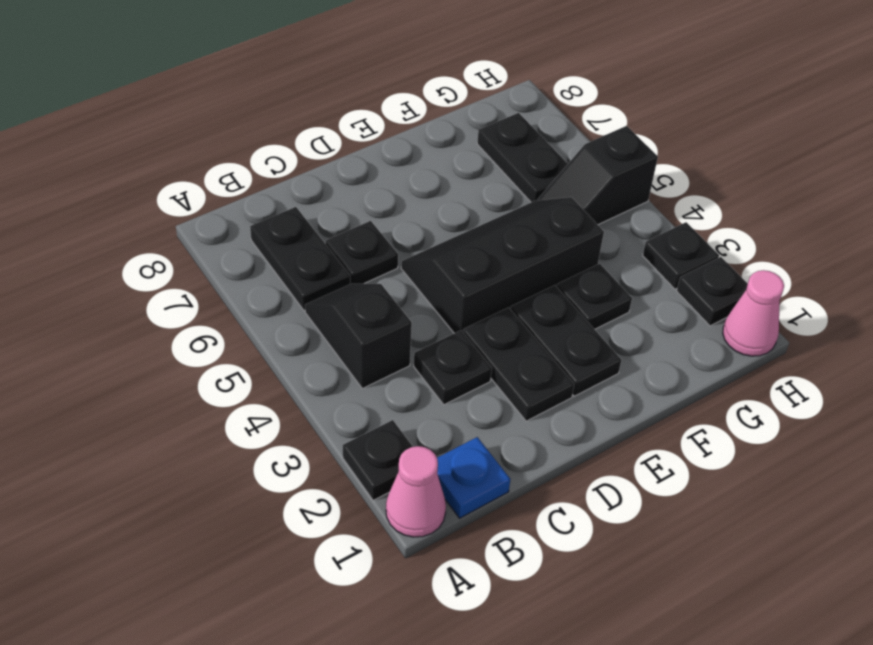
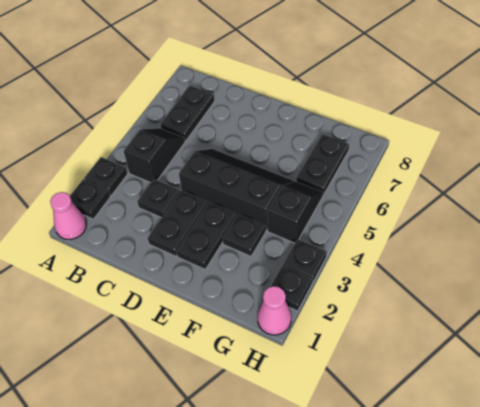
blue plate B1 level 1 -> none
black plate C6 level 1 -> black plate A3 level 1
black slope G5:H5 level 1 top H -> black slope G4:G5 level 1 top 4

